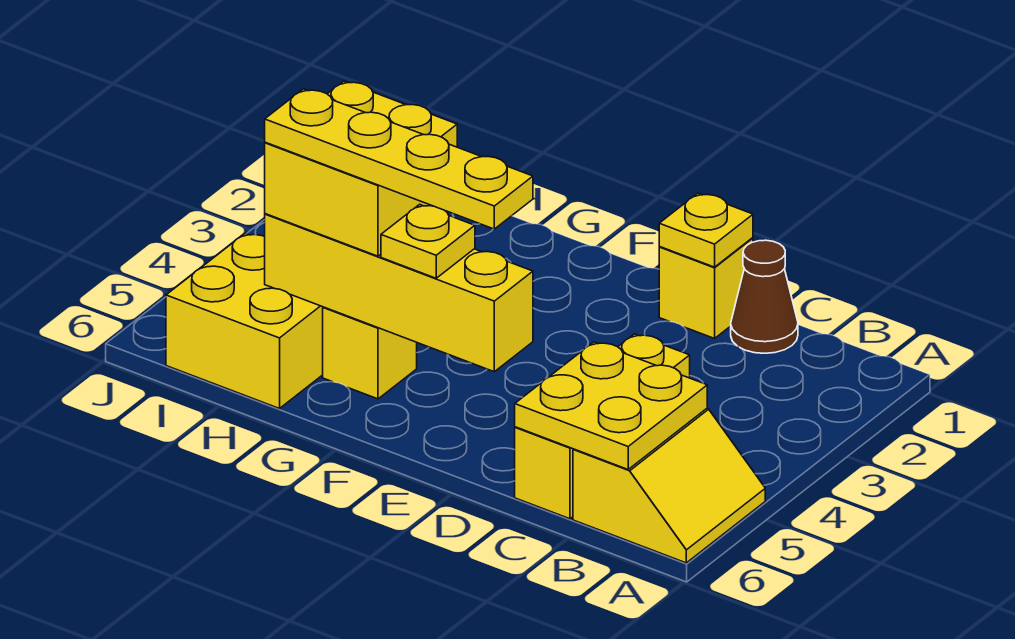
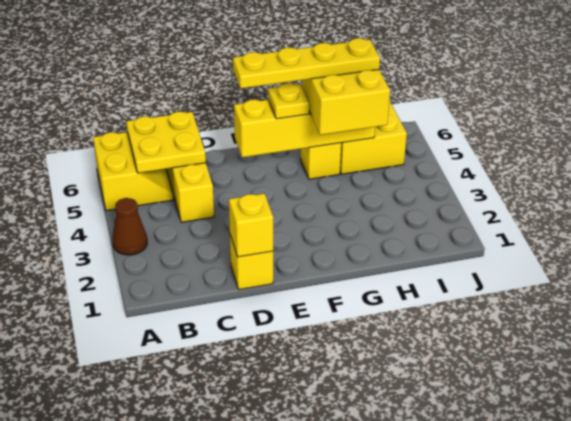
yellow slope A5:B6 level 1 top B -> yellow slope A5:B6 level 1 top A
brown cone C1 level 1 -> brown cone A3 level 1
yellow plate D1 level 2 -> yellow brick D1 level 2

